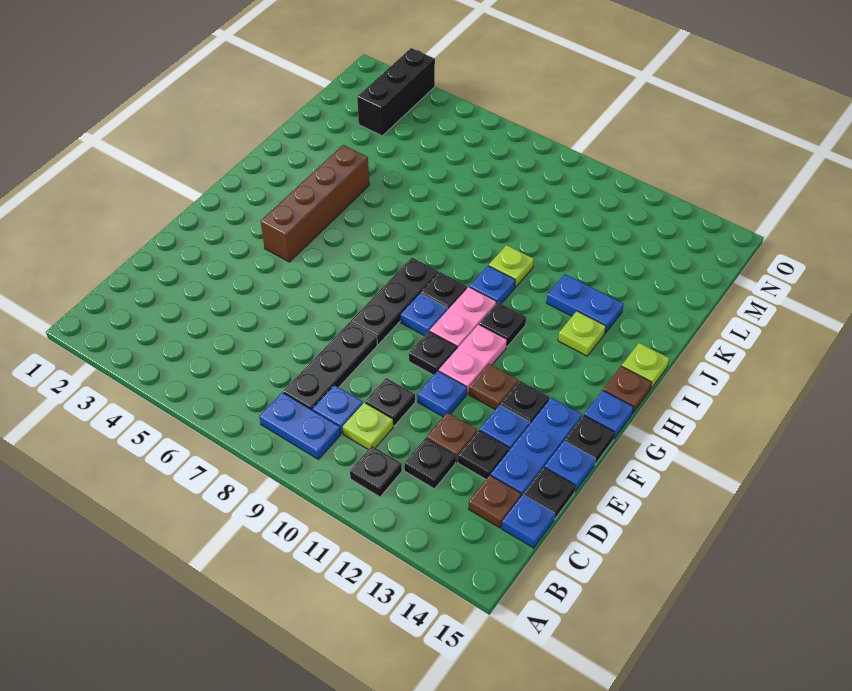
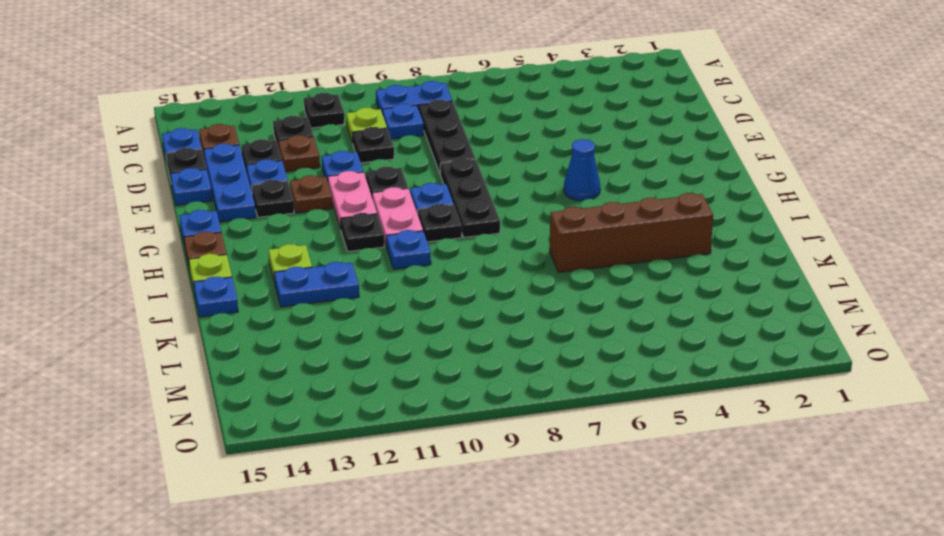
black plate F15 level 1 -> none
brown brick G4:J4 level 1 -> brown brick J3:J6 level 1
none -> blue cone G5 level 1
lime plate J10 level 1 -> none
none -> blue plate J15 level 1
black brick M3:O3 level 1 -> none

